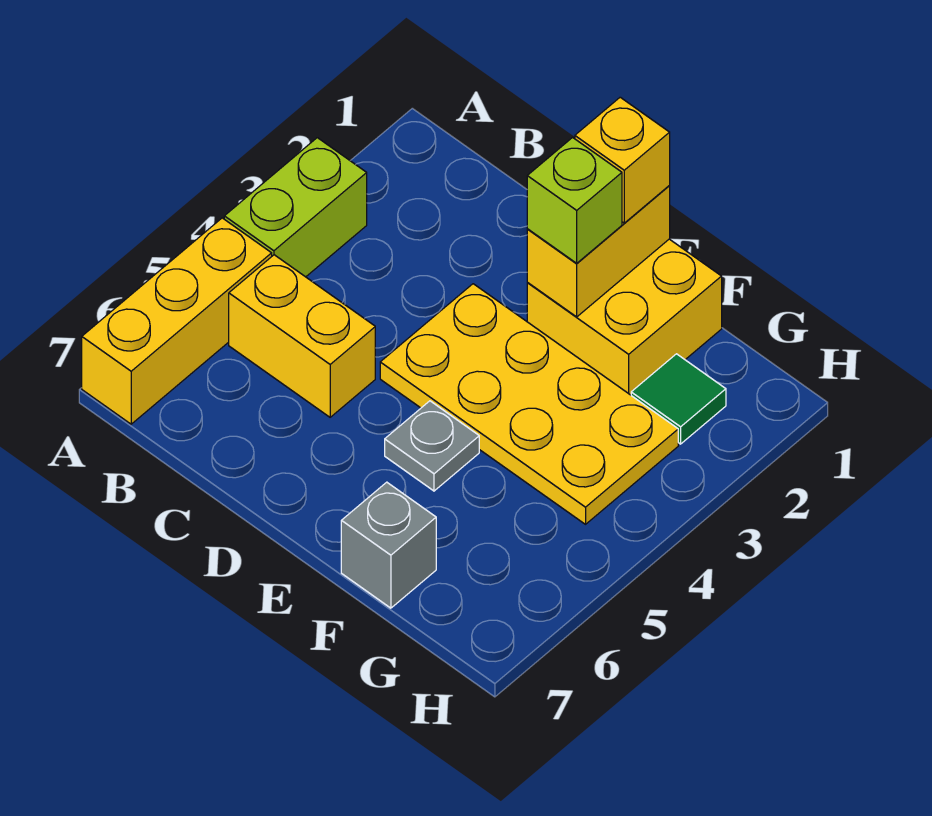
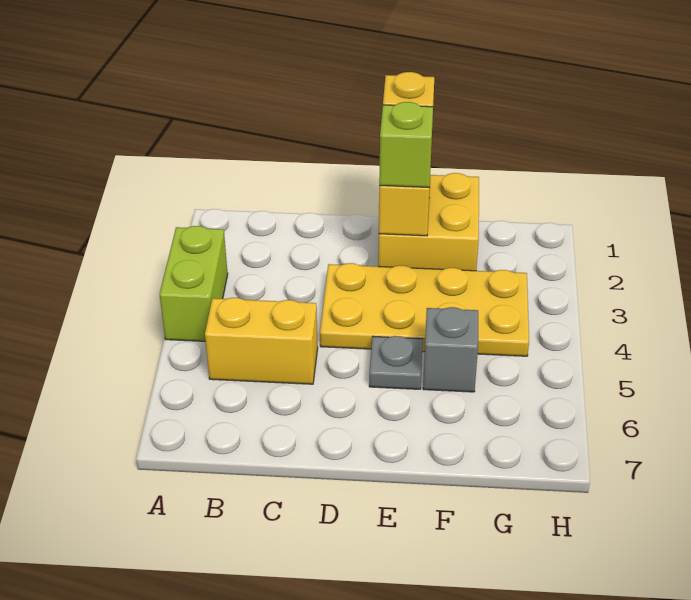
yellow brick A5:A7 level 1 -> none
grey brick F7 level 1 -> grey brick F5 level 1
green tile G2 level 1 -> none

